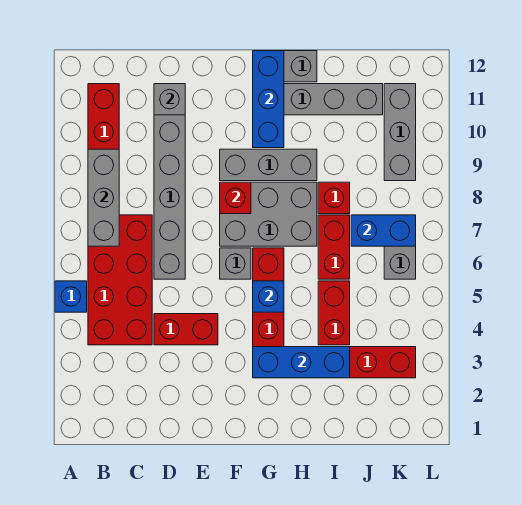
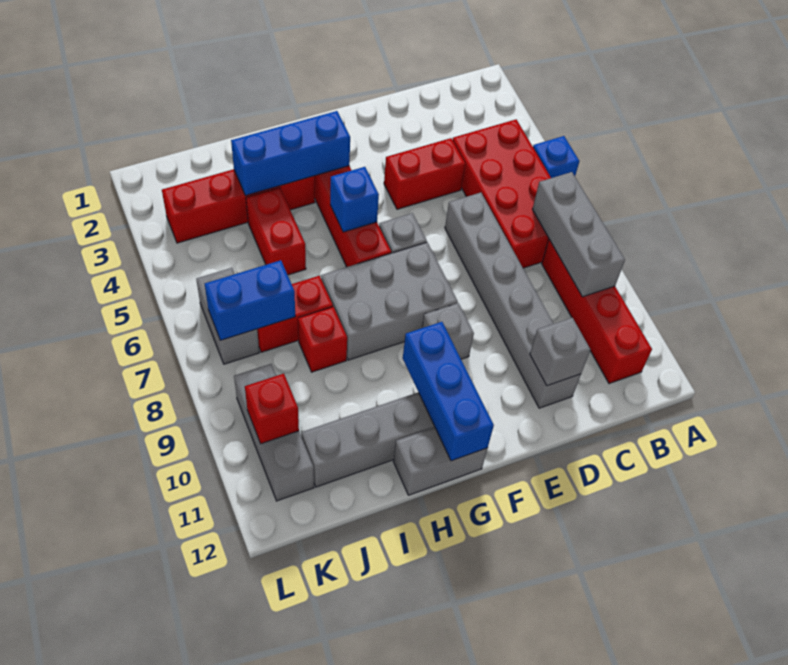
red brick F8 level 2 -> red brick K10 level 2
grey brick F9:H9 level 1 -> grey brick F9 level 1
red brick I6:I7 level 1 -> red brick I7:J7 level 1

